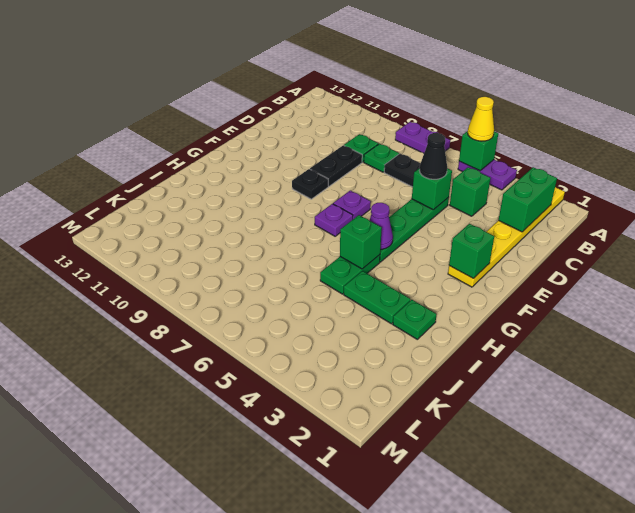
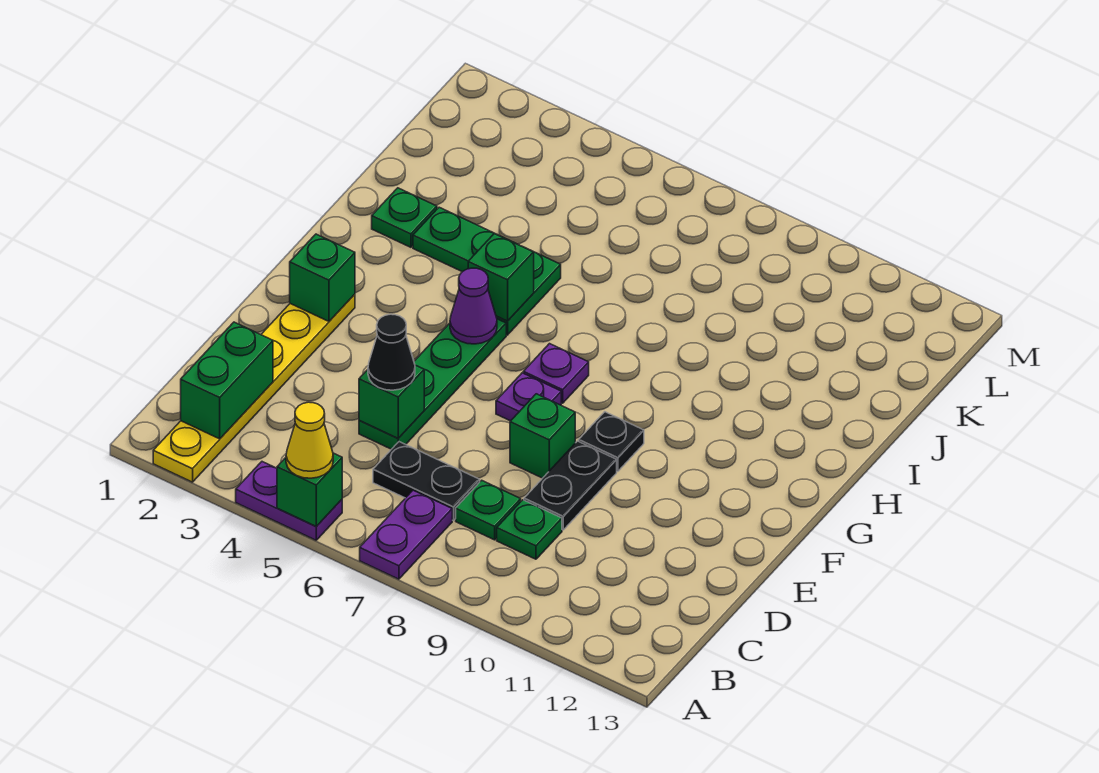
purple plate A7:A8 level 1 -> purple plate A7:B7 level 1
green brick C4 level 1 -> green brick E8 level 1

